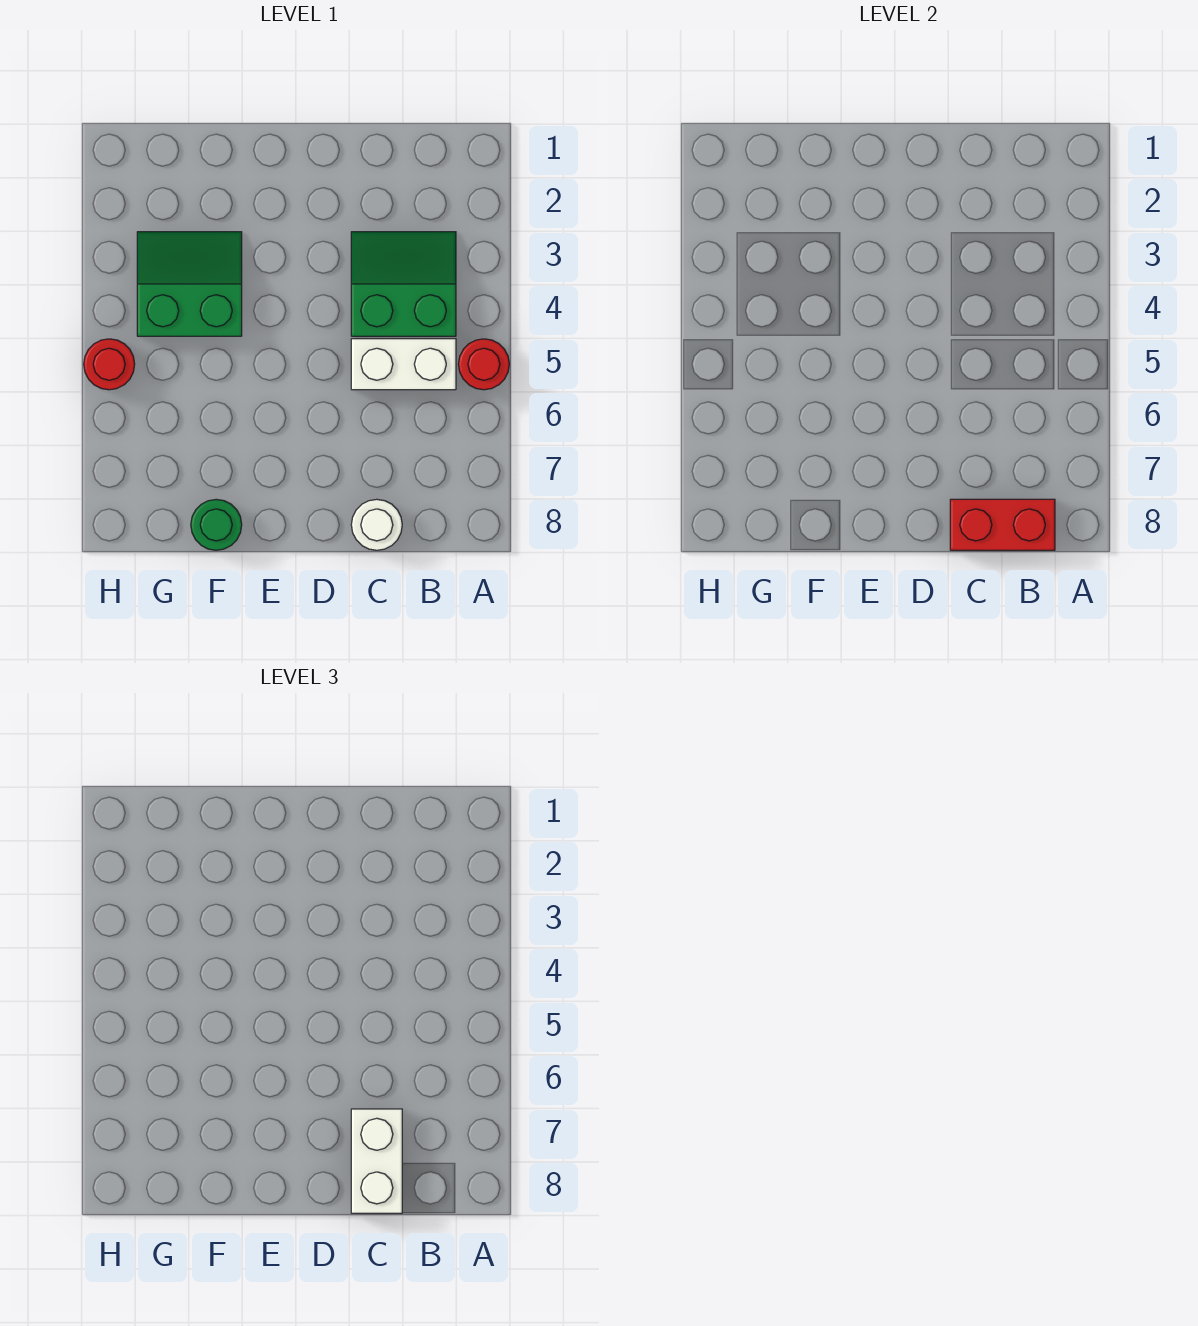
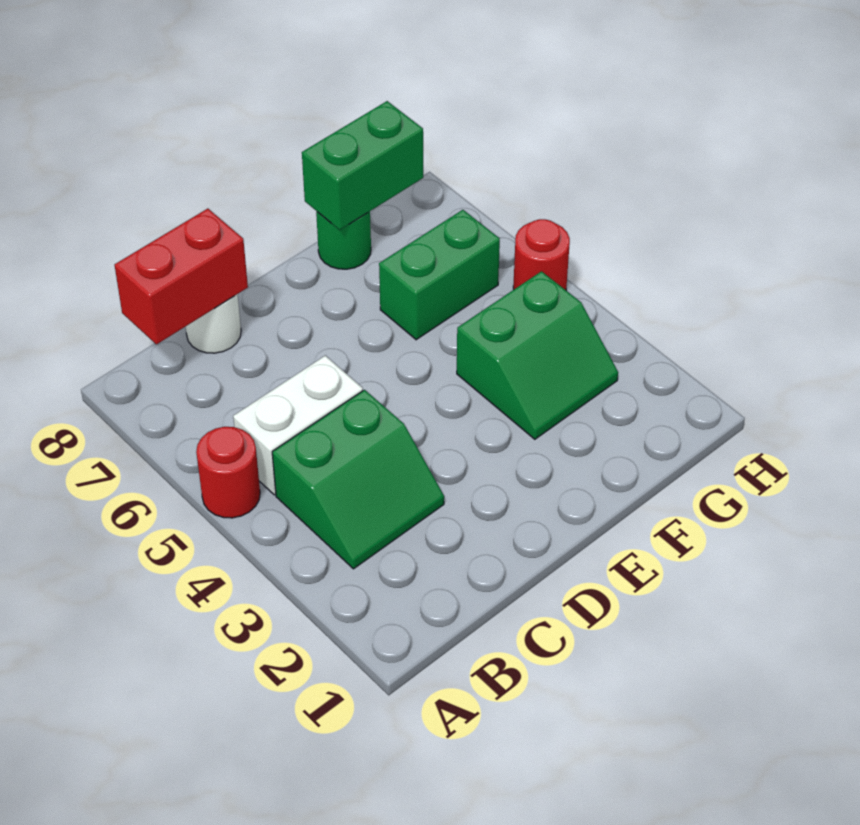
white brick C7:C8 level 3 -> none
none -> green brick F6:G6 level 1
none -> green brick F8:G8 level 2

